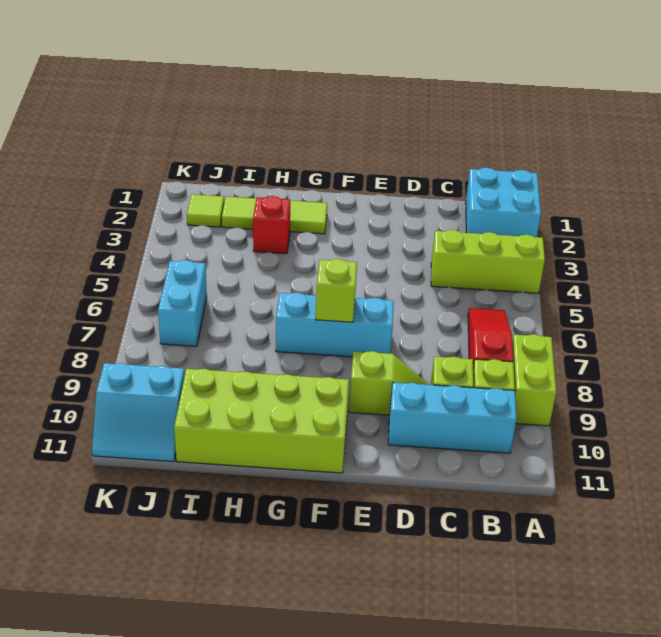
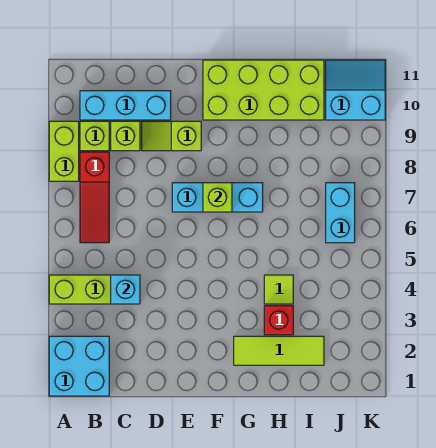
none -> cyan brick C4 level 2
lime tile J2 level 1 -> lime tile H4 level 1

